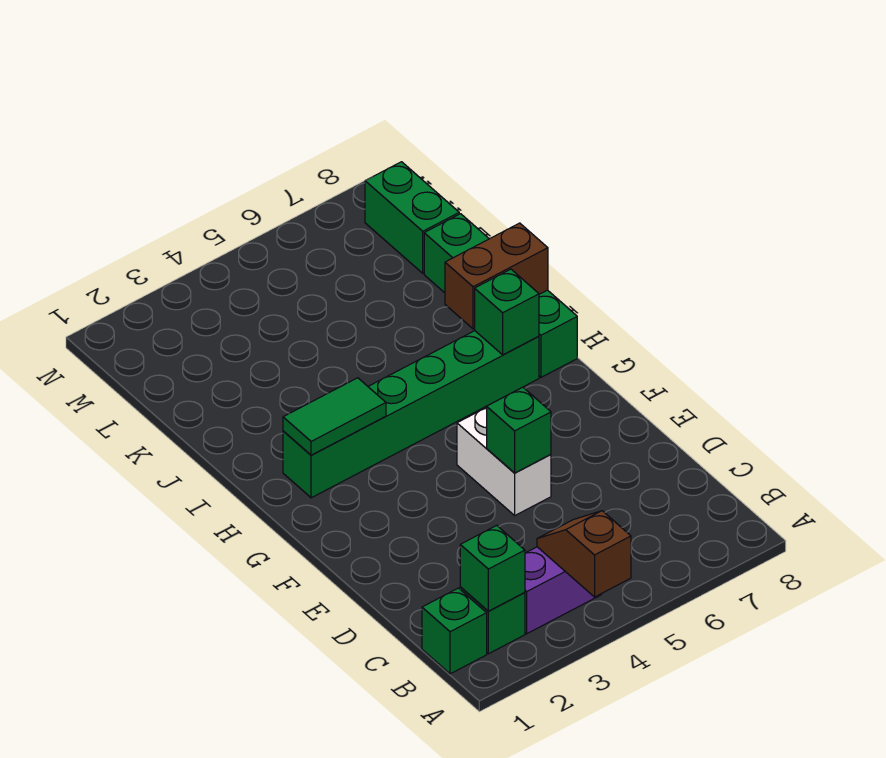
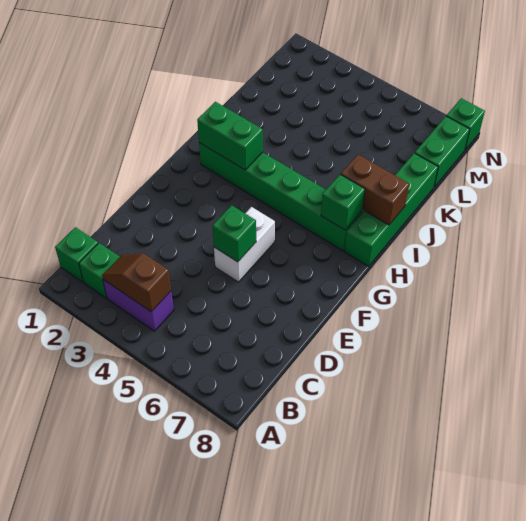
brown slope A4:B4 level 2 top A -> brown slope B3:B4 level 2 top 4
green brick B2 level 2 -> green brick N8 level 1
green tile H2:H3 level 2 -> green brick H2:H3 level 2

